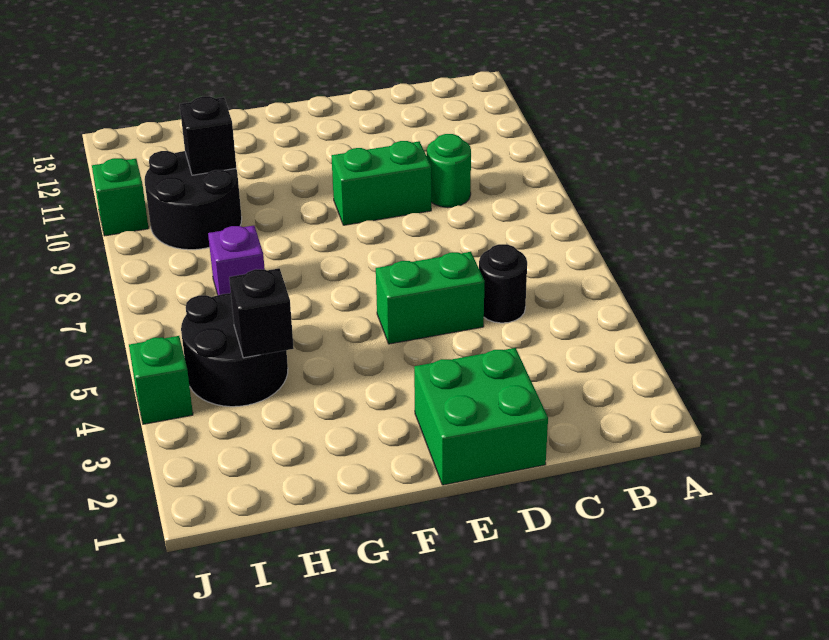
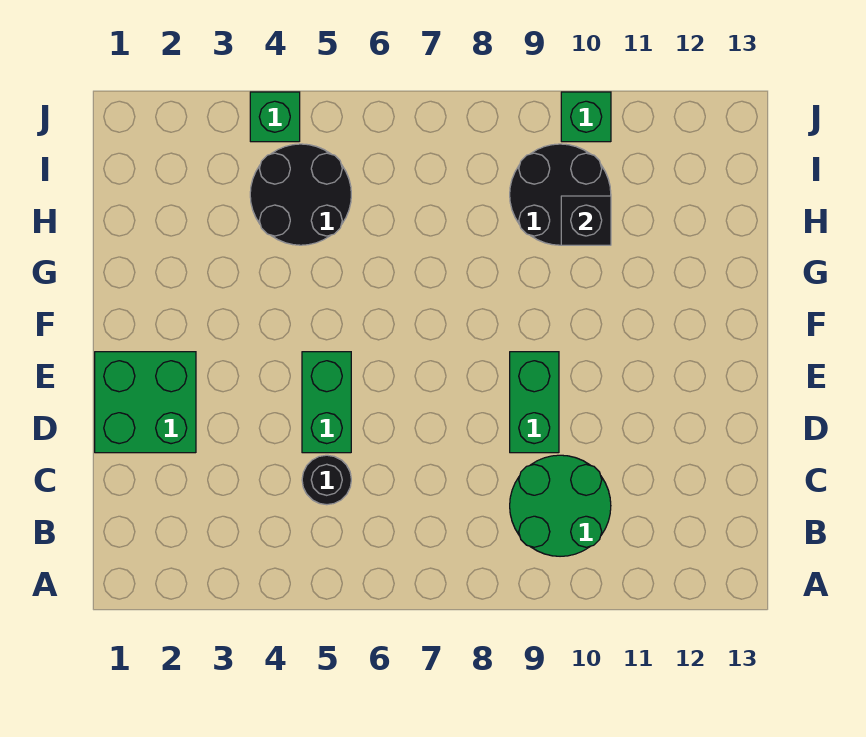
green round brick C9 level 1 -> green round brick B9:C10 level 1
black brick H4 level 2 -> none
purple brick H7 level 1 -> none

